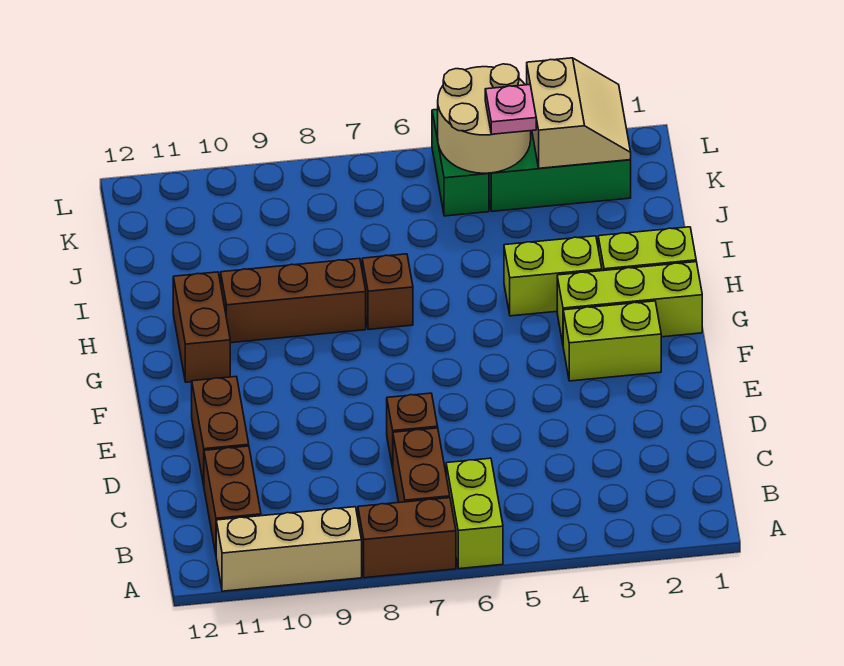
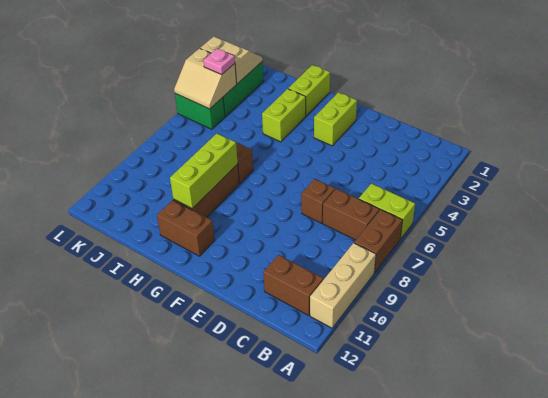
brown brick D11:E11 level 1 -> none
lime brick G1:G3 level 1 -> lime brick H8:H10 level 2
tan round brick K4:L5 level 2 -> tan slope K4:L5 level 2 top 4

